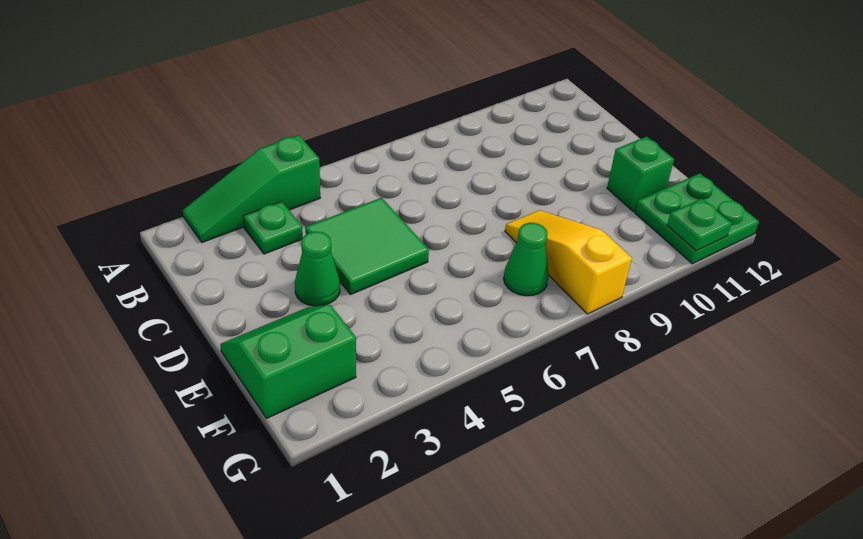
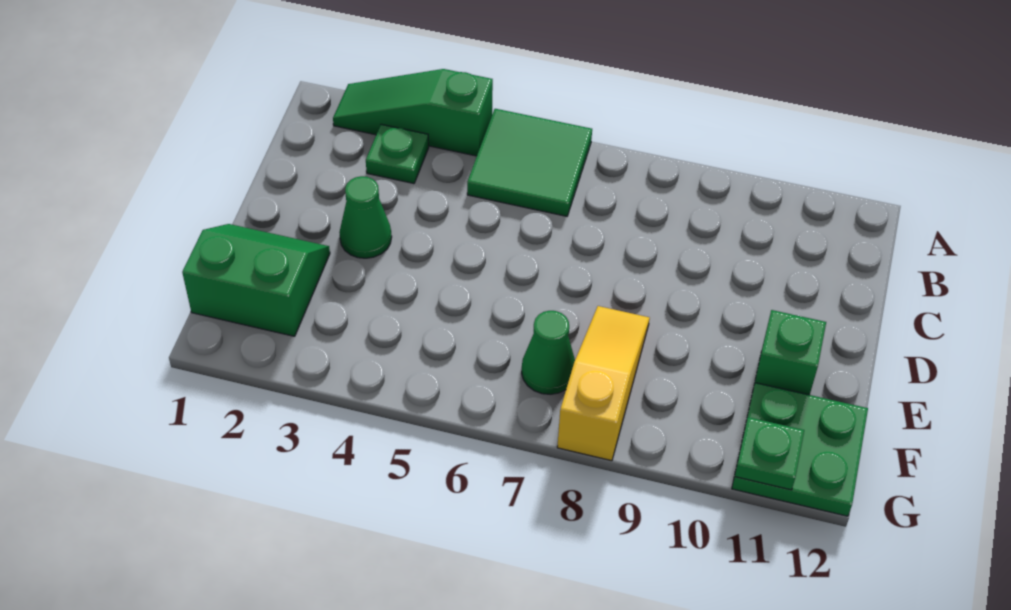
green tile C4:D5 level 1 -> green tile A5:B6 level 1

